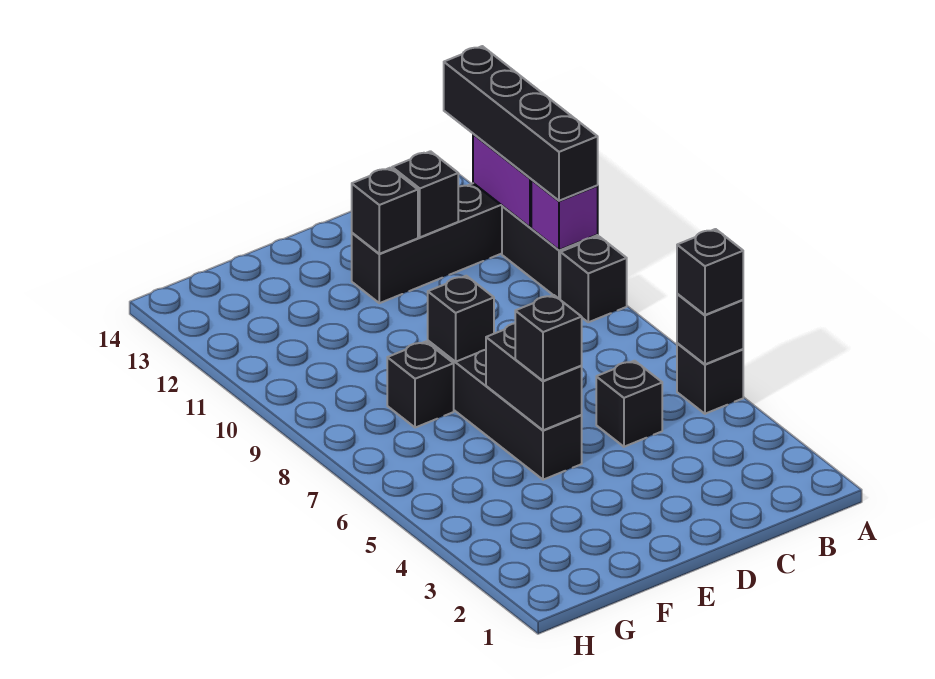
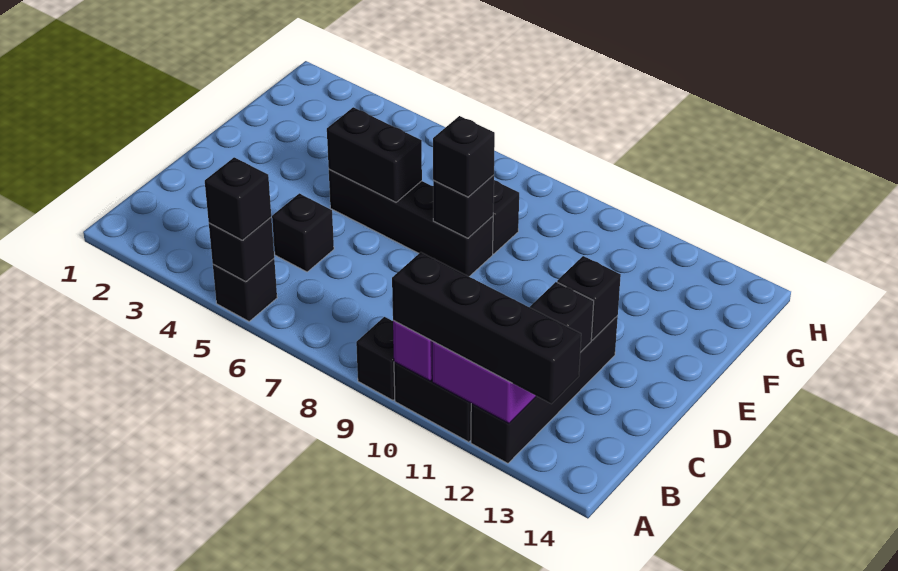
black brick E5 level 3 -> black brick E8 level 3

